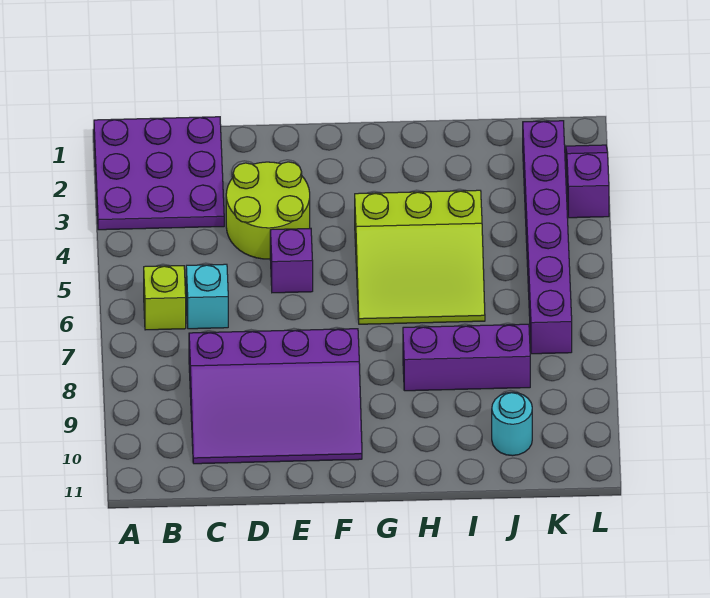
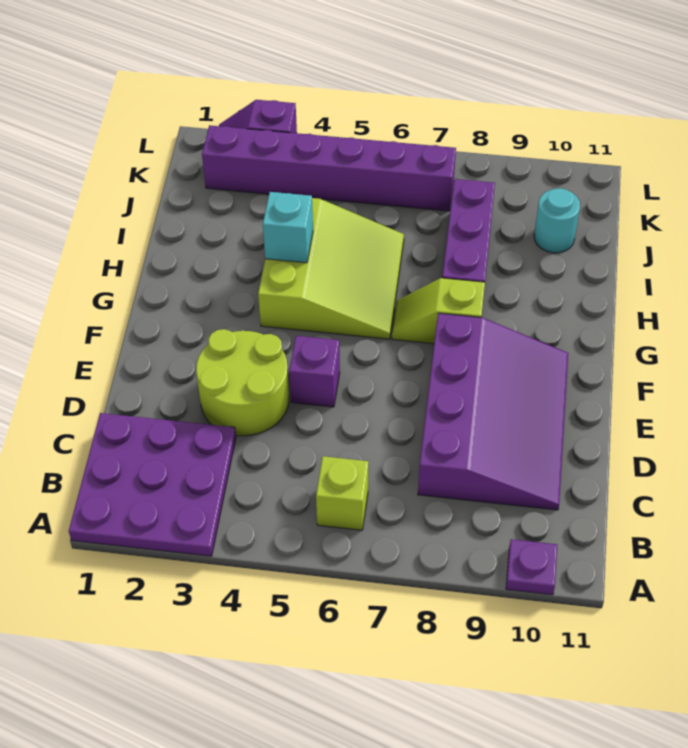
none -> purple plate A10 level 1
cyan brick C6 level 1 -> cyan brick H4 level 2
none -> lime slope G7:G8 level 1 top 8

